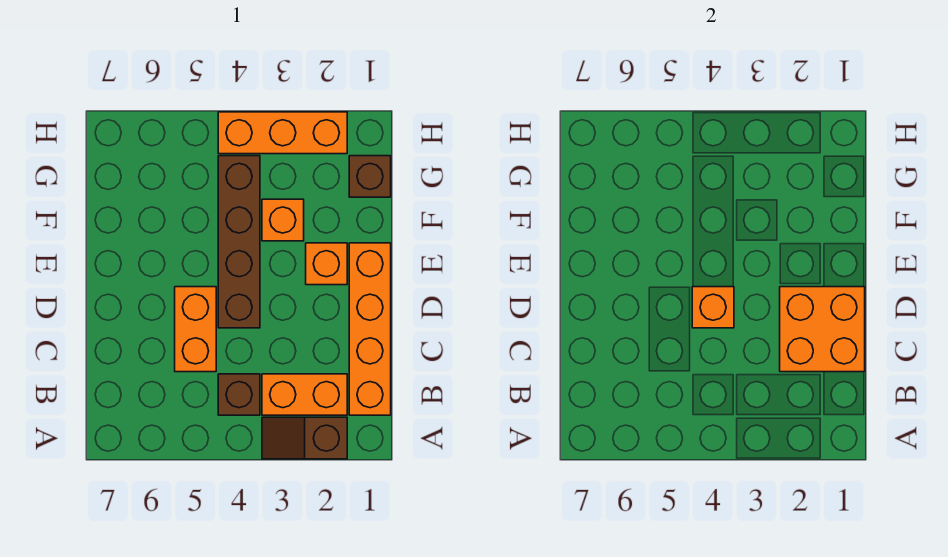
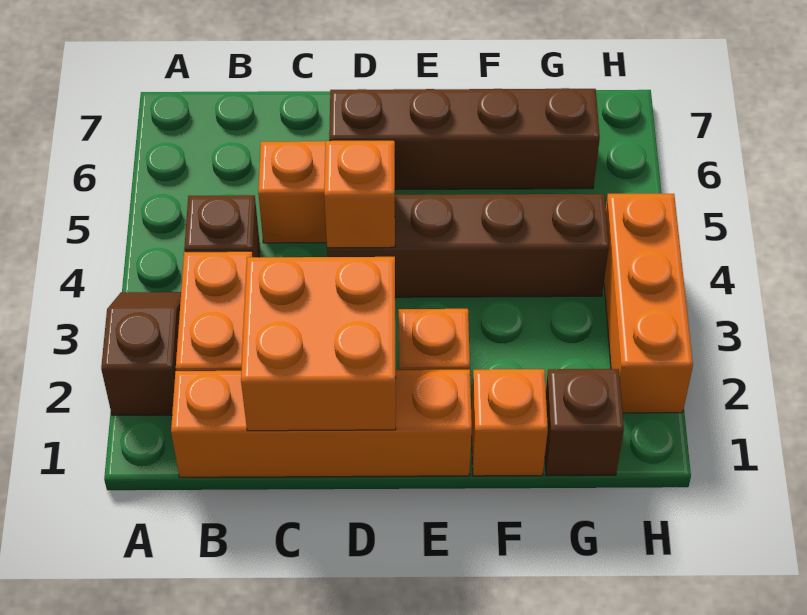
none -> brown brick D6:G6 level 1
orange brick F3 level 1 -> orange brick F1 level 1

